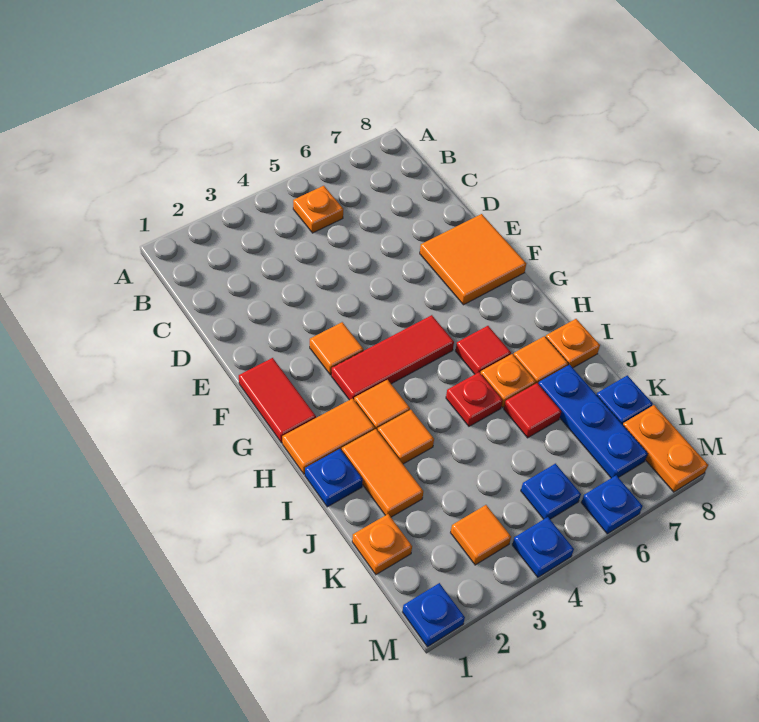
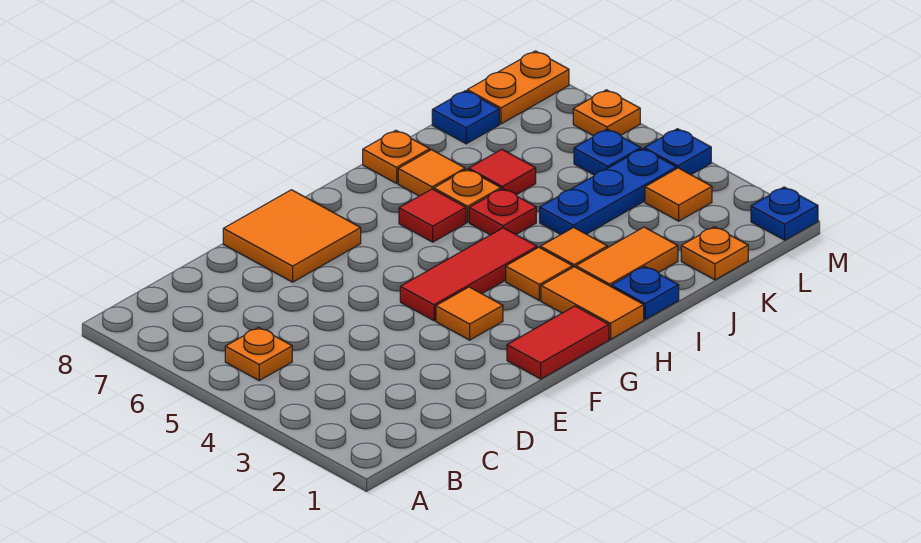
red tile G3:G5 level 1 -> red tile F4:H4 level 1
blue plate J7:L7 level 1 -> blue plate J4:L4 level 1
blue plate M6 level 1 -> orange plate M6 level 1

